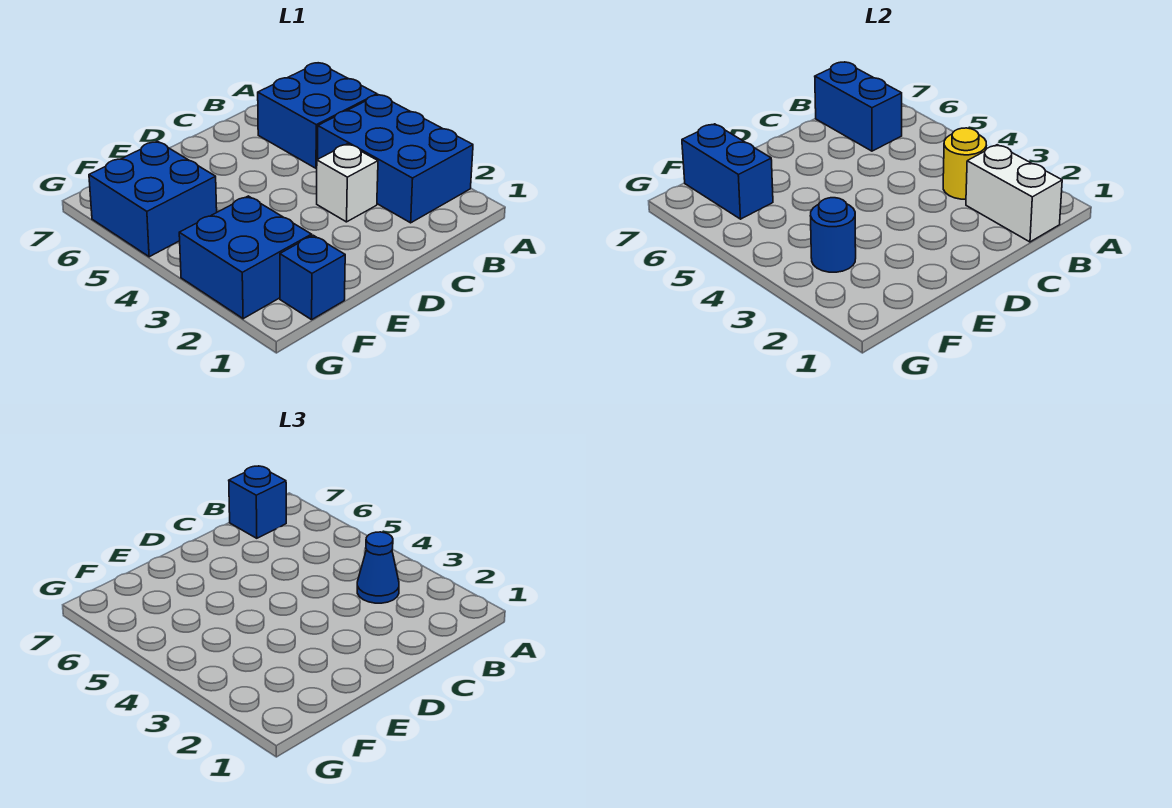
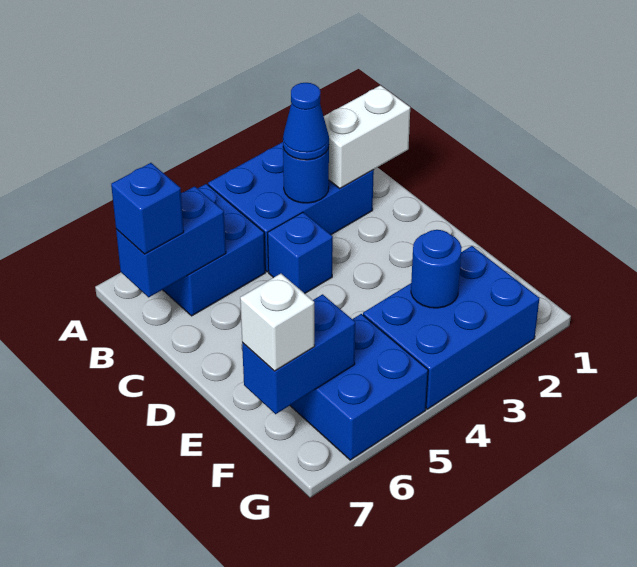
yellow round brick B3 level 2 -> blue round brick B3 level 2
white brick C3 level 1 -> white brick F7 level 3
blue brick F1 level 1 -> blue brick C4 level 1
blue brick F2:G3 level 1 -> blue brick F2:G4 level 1

